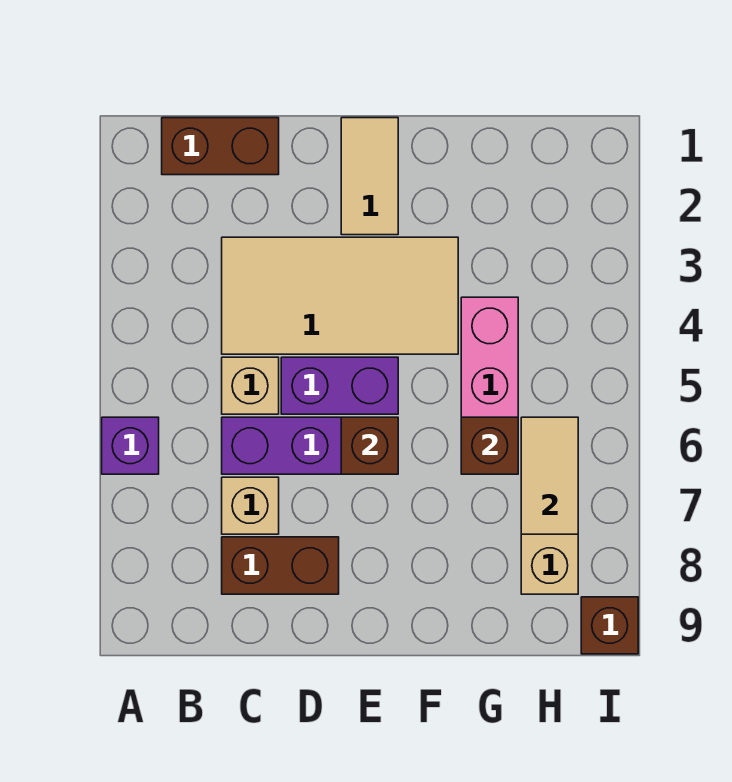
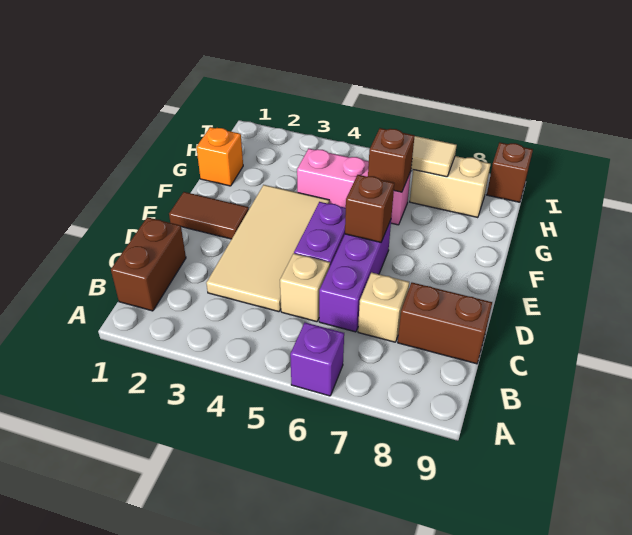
brown brick C8:D8 level 1 -> brown brick C8:C9 level 1
tan tile E1:E2 level 1 -> brown tile E1:E2 level 1
none -> orange brick G1 level 1

